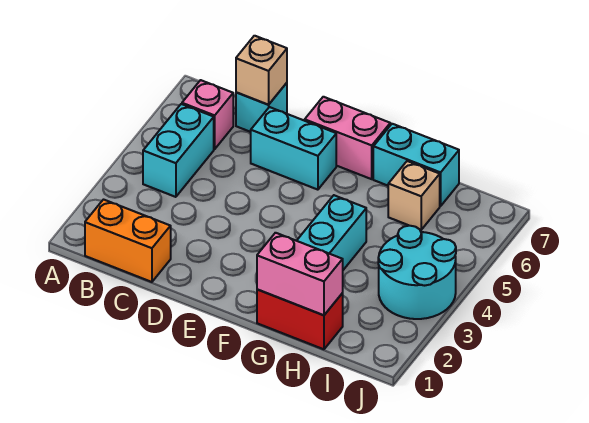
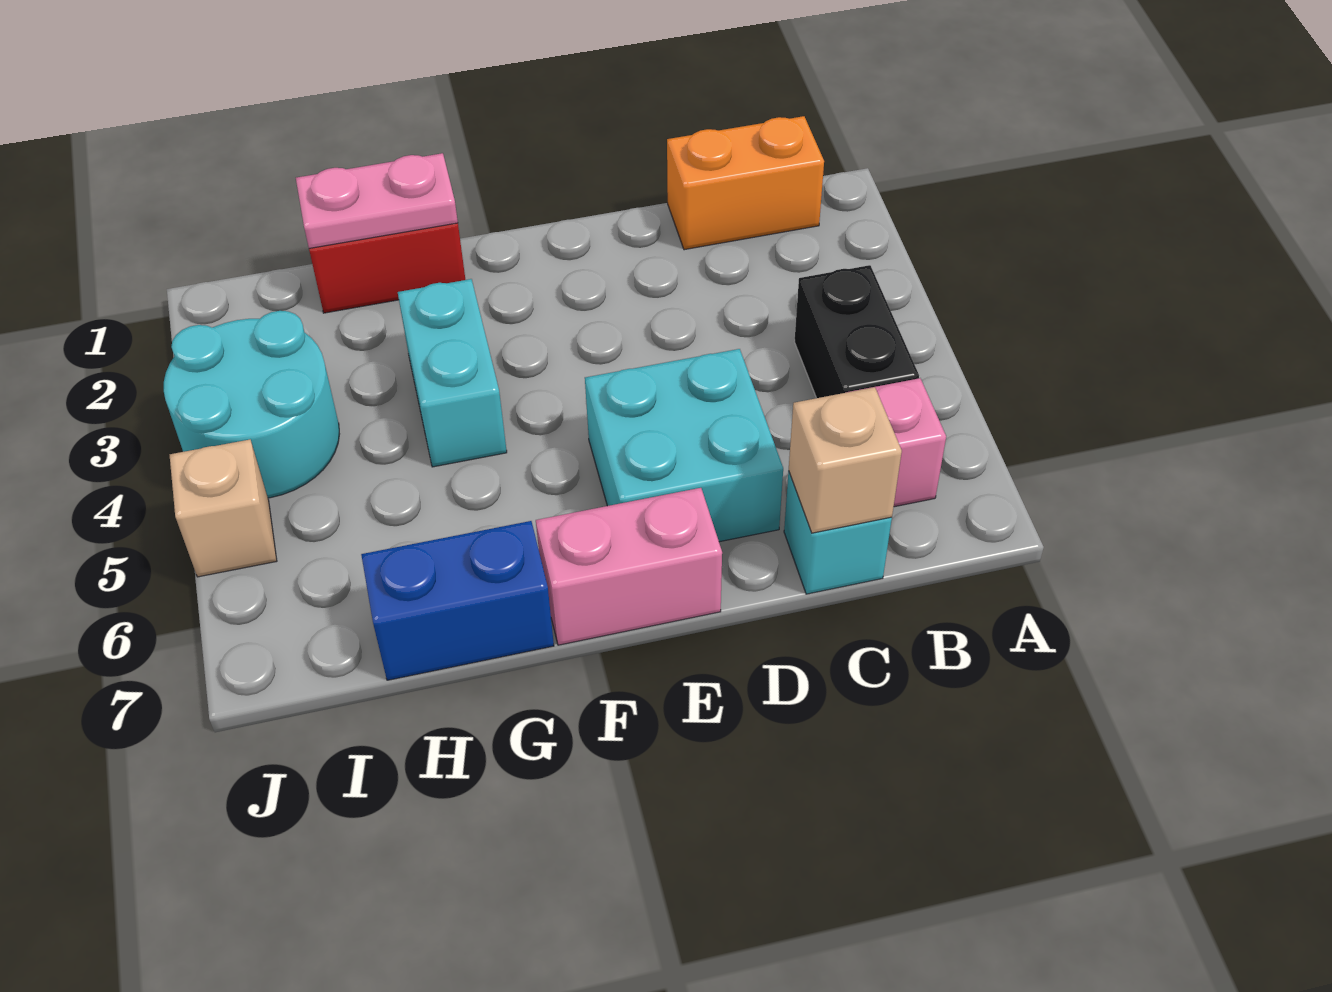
cyan brick B4:B5 level 1 -> black brick B4:B5 level 1
cyan brick D6:E6 level 1 -> cyan brick D5:E6 level 1
pink brick G1:H1 level 2 -> pink plate G1:H1 level 2
cyan brick G7:H7 level 1 -> blue brick G7:H7 level 1
tan brick H6 level 1 -> tan brick J5 level 1

